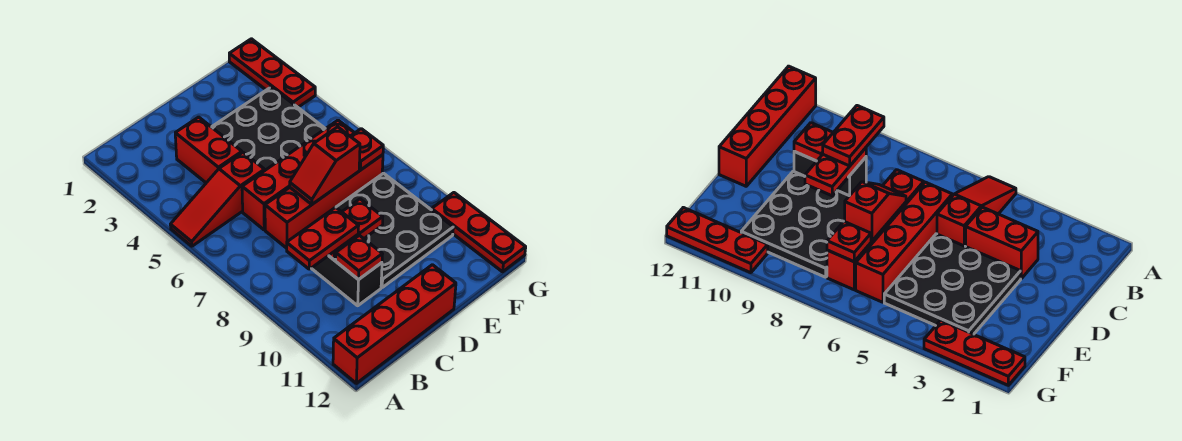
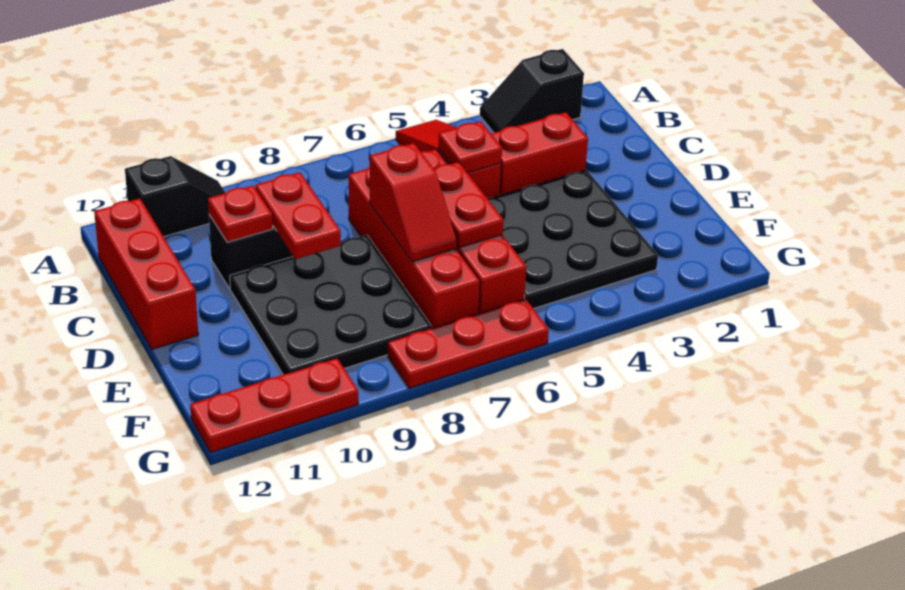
none -> black slope A2:A3 level 1 top 2
none -> black slope A10:A11 level 1 top 11
red brick A12:D12 level 1 -> red brick B12:D12 level 1
red plate B9:C9 level 3 -> red plate D6:E6 level 2
red slope D7:E7 level 2 top E -> red slope D7:E7 level 2 top D
red plate F7 level 2 -> red plate C5 level 2
red plate G1:G3 level 1 -> red plate G6:G8 level 1

